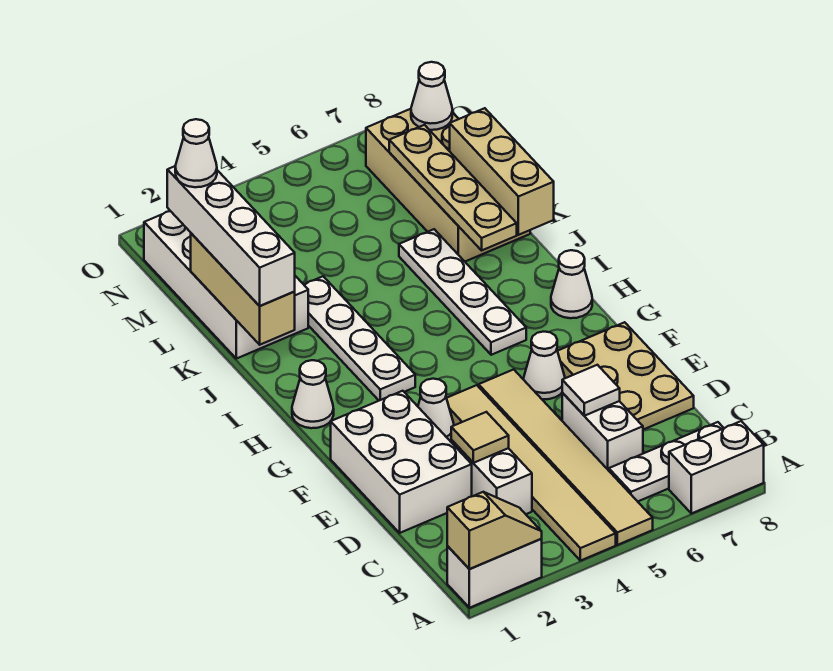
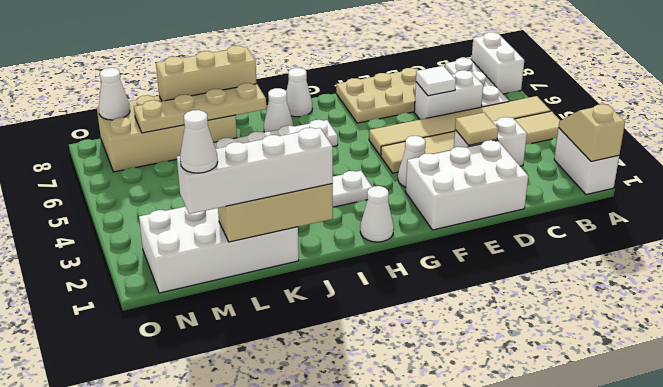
white cone F6 level 1 -> white cone I7 level 1

